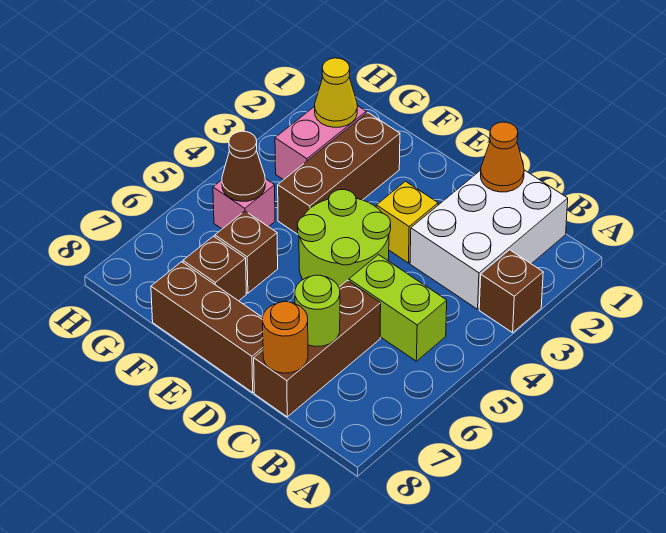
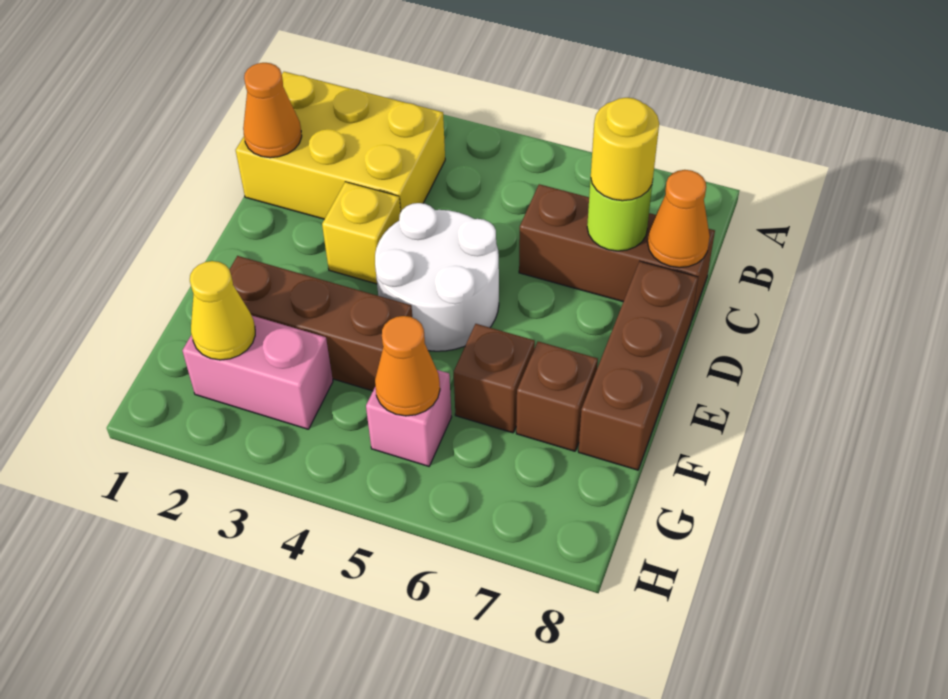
brown brick A3 level 1 -> none
white brick B1:C3 level 1 -> yellow brick B1:C3 level 1
lime brick B5:C5 level 1 -> none
none -> yellow round brick C7 level 3
orange round brick C8 level 2 -> orange cone C8 level 2
lime round brick D4:E5 level 1 -> white round brick D4:E5 level 1
brown cone G5 level 2 -> orange cone G5 level 2

